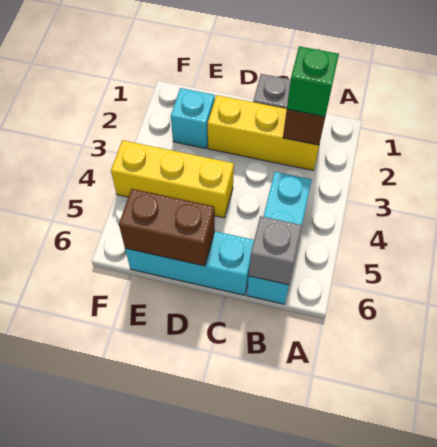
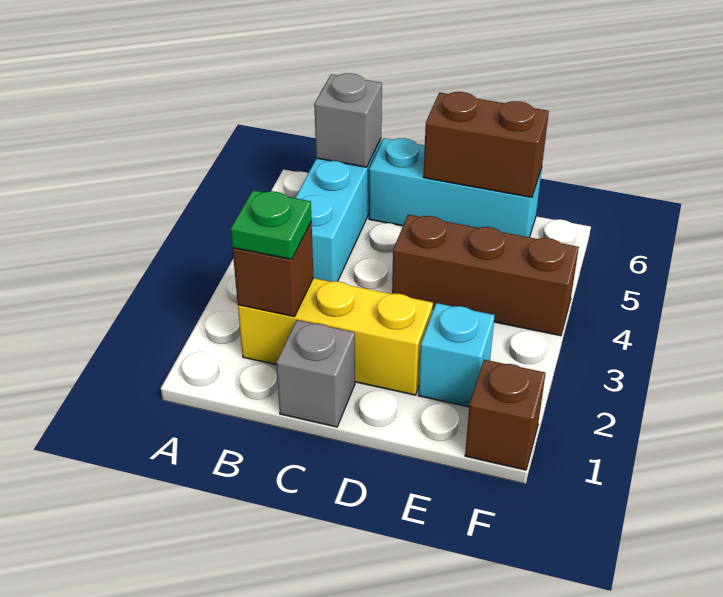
green brick B2 level 3 -> green plate B2 level 3
yellow brick D4:F4 level 1 -> brown brick D4:F4 level 1
none -> brown brick F1 level 1

